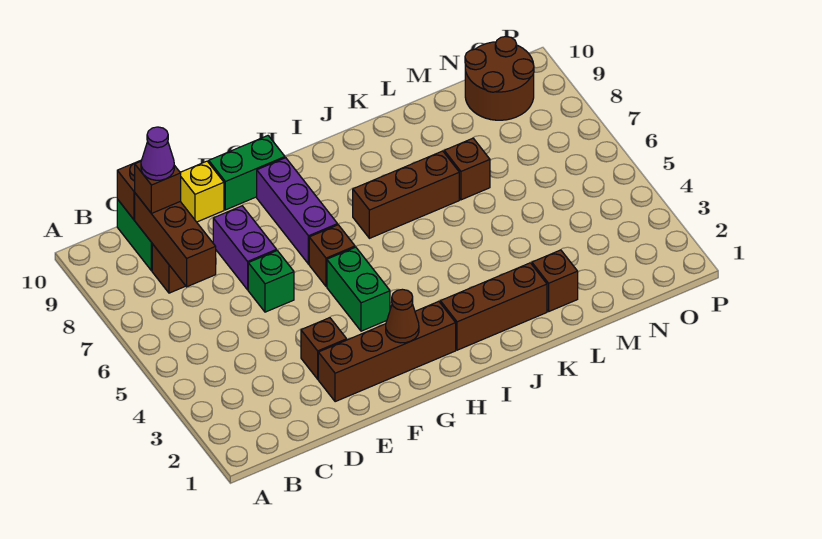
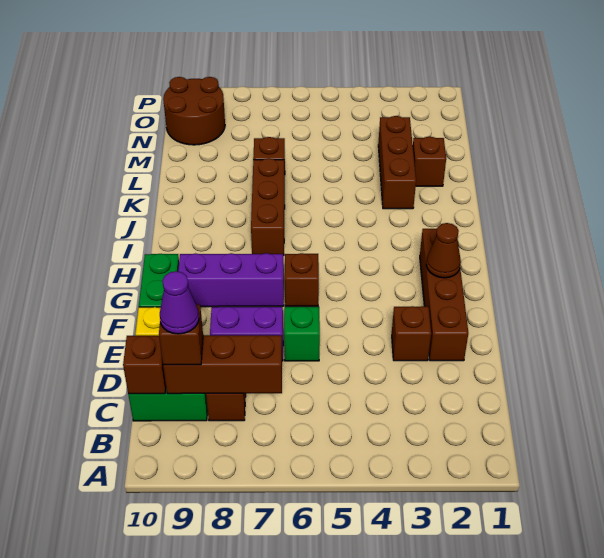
green brick G4:G5 level 1 -> none
brown brick I2:K2 level 1 -> brown brick K3:M3 level 1

